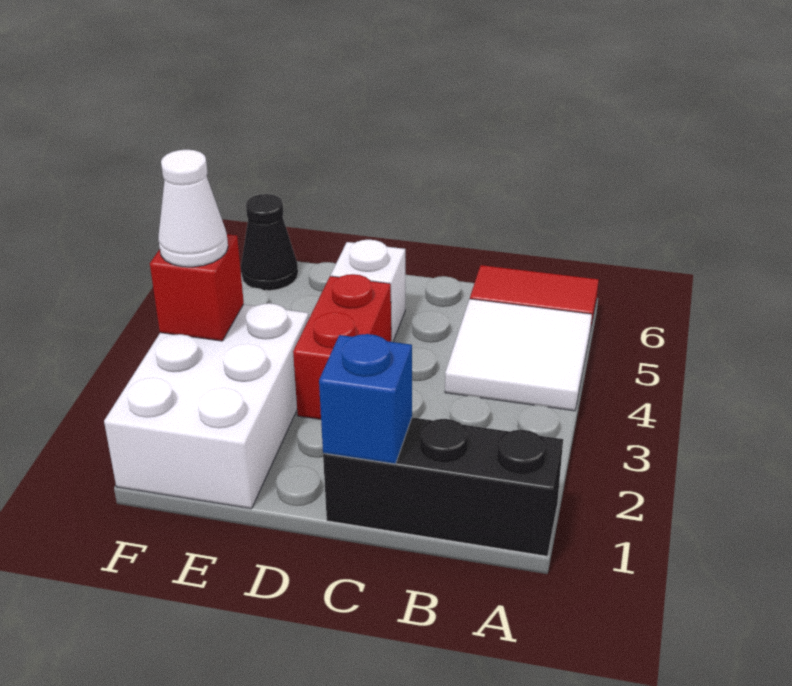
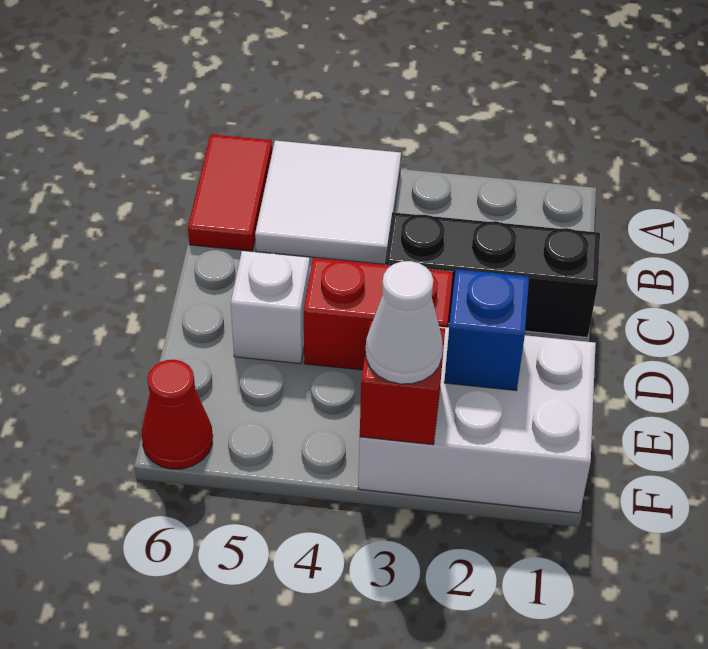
black brick A1:C1 level 1 -> black brick C1:C3 level 1
blue brick C1 level 2 -> blue brick E2 level 2
black cone F6 level 1 -> red cone F6 level 1

